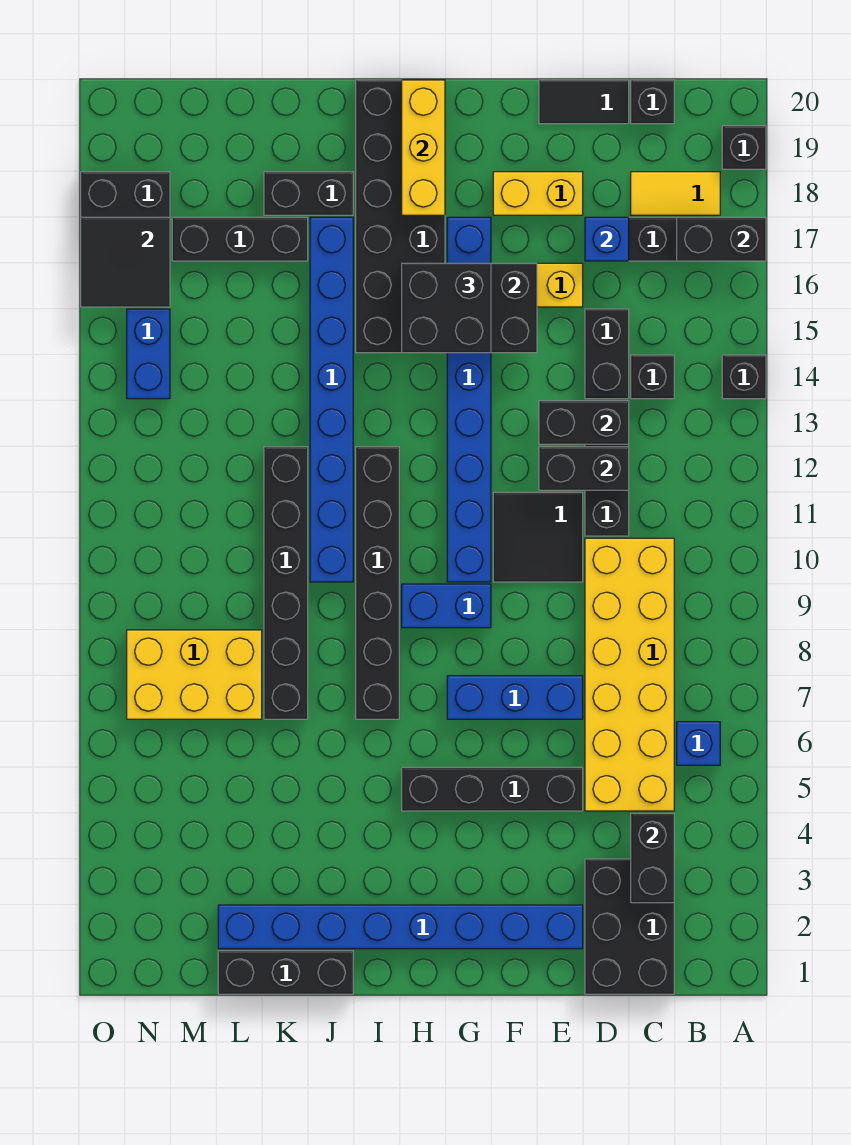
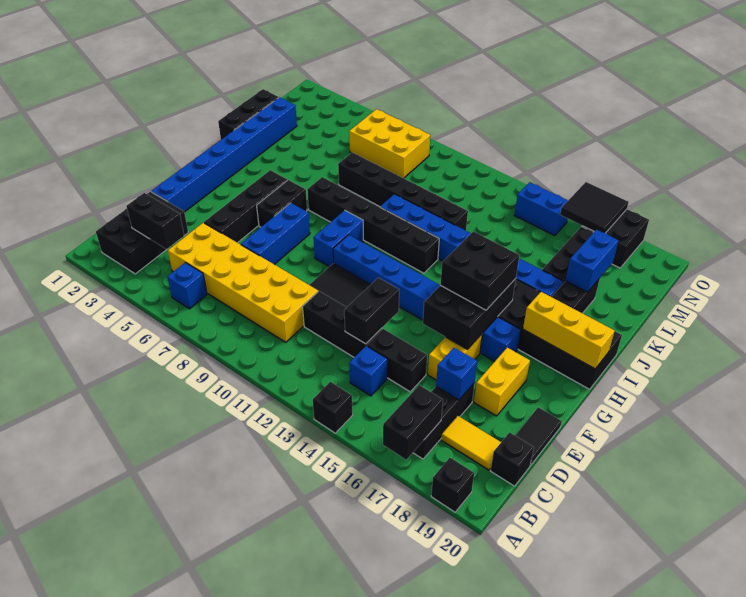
yellow tile B18:C18 level 1 -> yellow tile C18:C19 level 1
black brick C1:D3 level 1 -> black brick B2:D3 level 1
black brick C14 level 1 -> blue brick C14 level 1
black brick D12:E12 level 2 -> black brick G6:H6 level 1
none -> blue brick K18:L18 level 2
yellow brick L7:N8 level 1 -> yellow brick M6:N8 level 1

